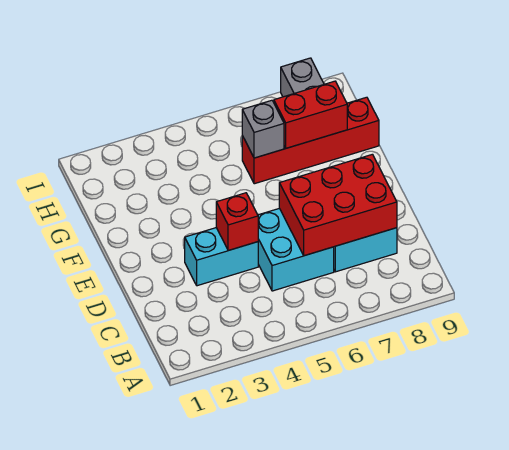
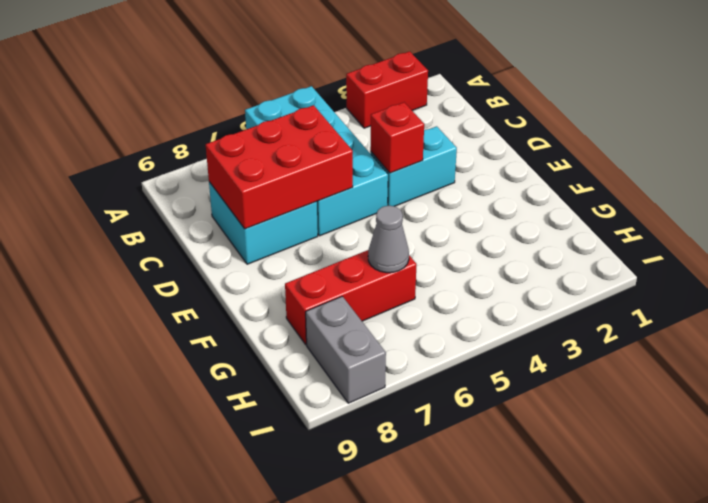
cyan brick C5:D6 level 1 -> cyan brick A5:D6 level 1
red brick G6:G9 level 1 -> red brick G6:G8 level 1
grey brick G6 level 2 -> grey cone G6 level 2
red brick G7:G8 level 2 -> red brick A2:A3 level 1

